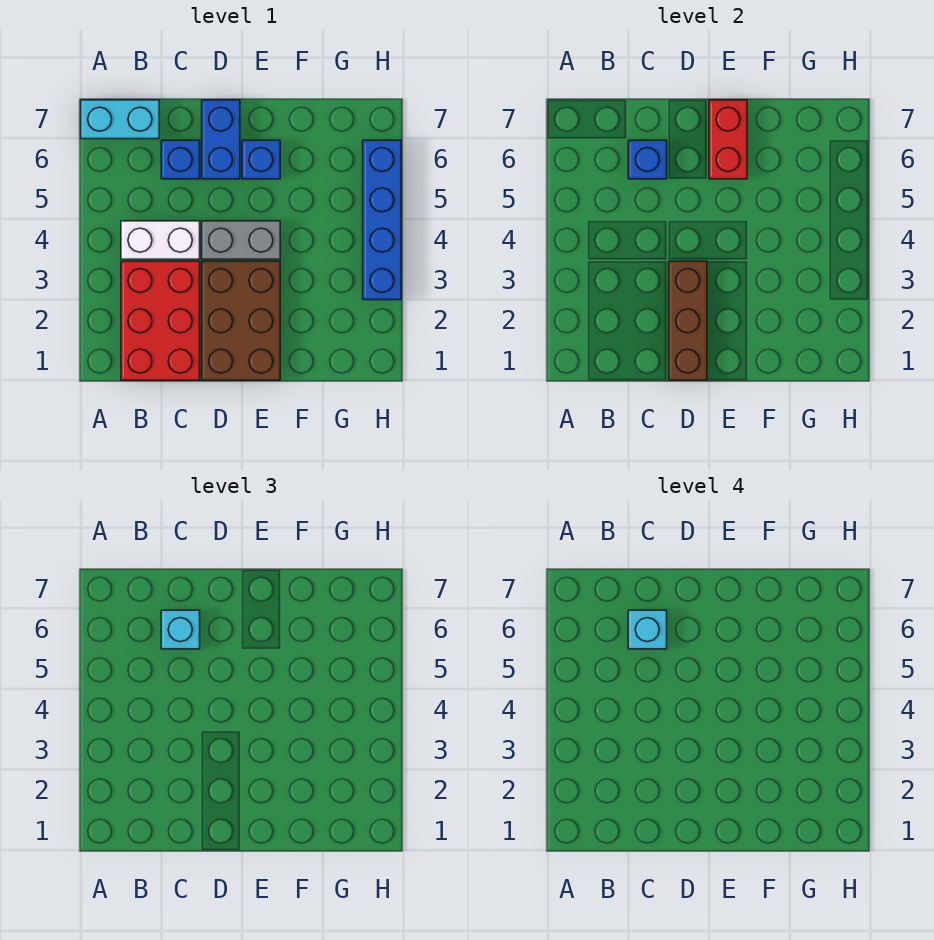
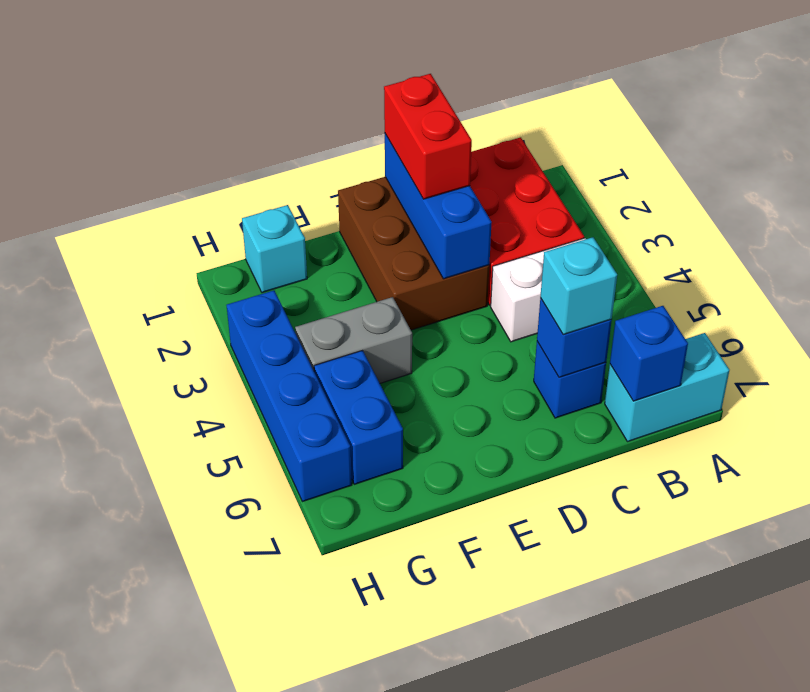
cyan brick C6 level 4 -> cyan brick G1 level 1
brown brick D1:D3 level 2 -> blue brick D1:D3 level 2
grey brick D4:E4 level 1 -> grey brick F4:G4 level 1
blue brick D6:D7 level 1 -> blue brick G5:G6 level 1
blue brick E6 level 1 -> blue brick B7 level 2
red brick E6:E7 level 2 -> red brick D1:D2 level 3

